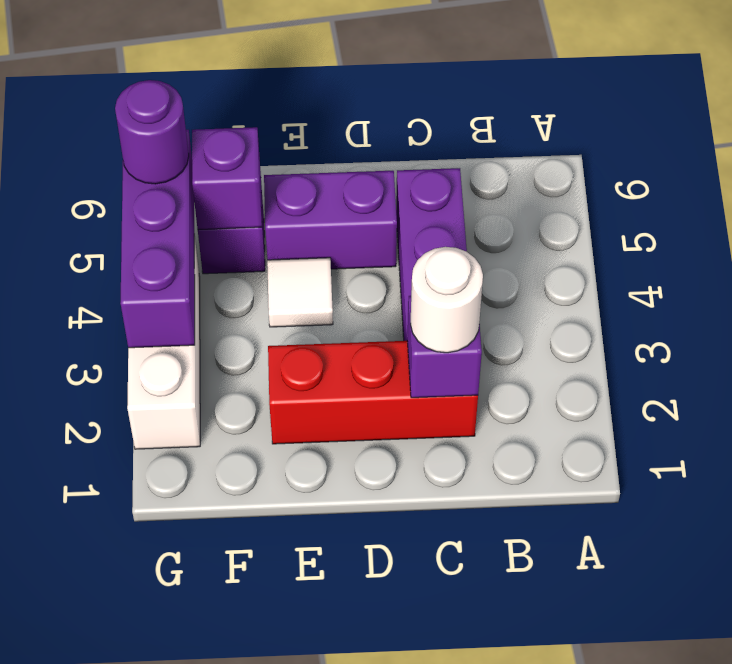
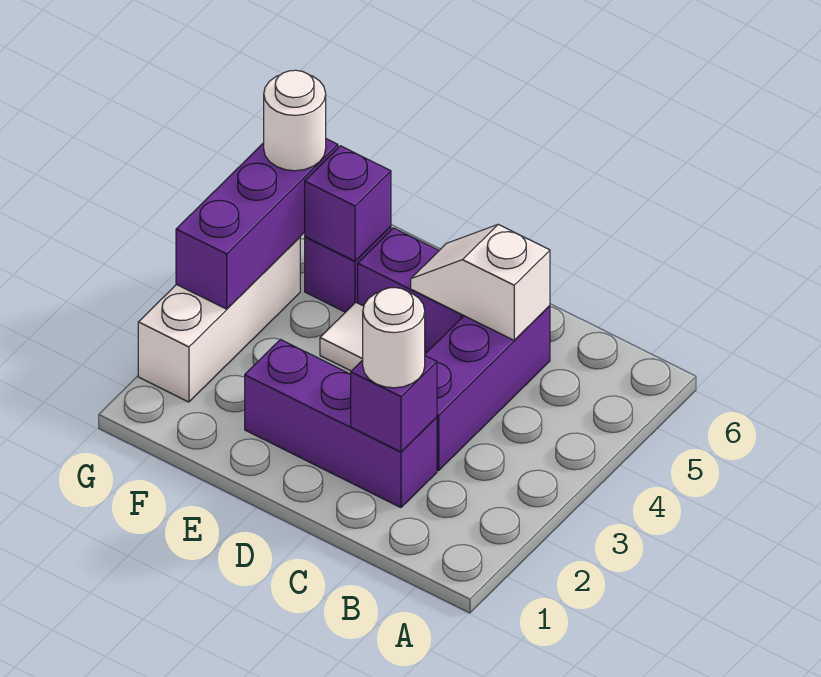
red brick C2:E2 level 1 -> purple brick C2:E2 level 1
none -> white slope C5:D5 level 2 top C
purple round brick G5 level 3 -> white round brick G5 level 3

